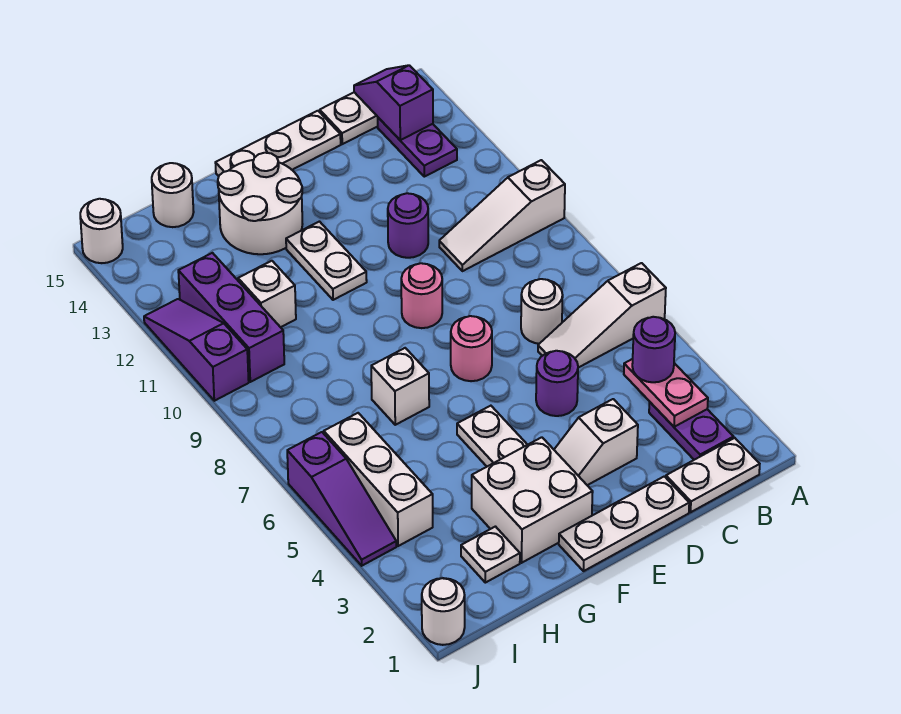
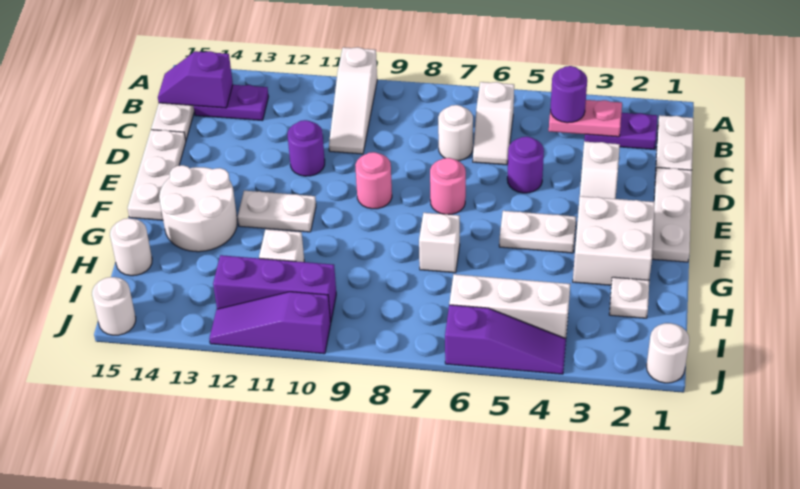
white slope A6:C6 level 1 top A -> white slope B6:C6 level 1 top B

